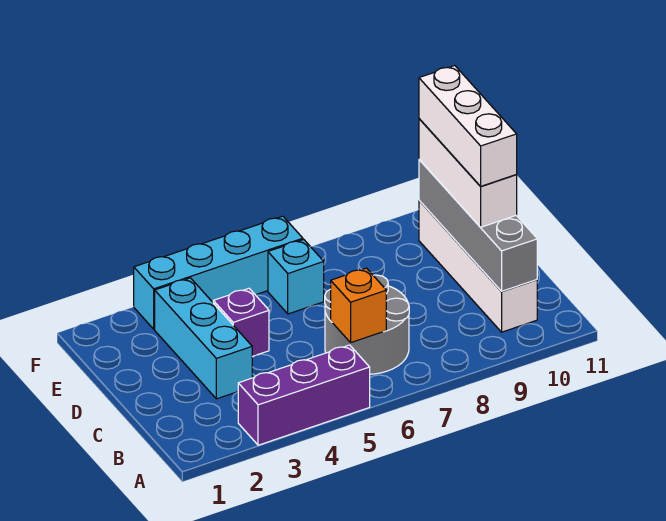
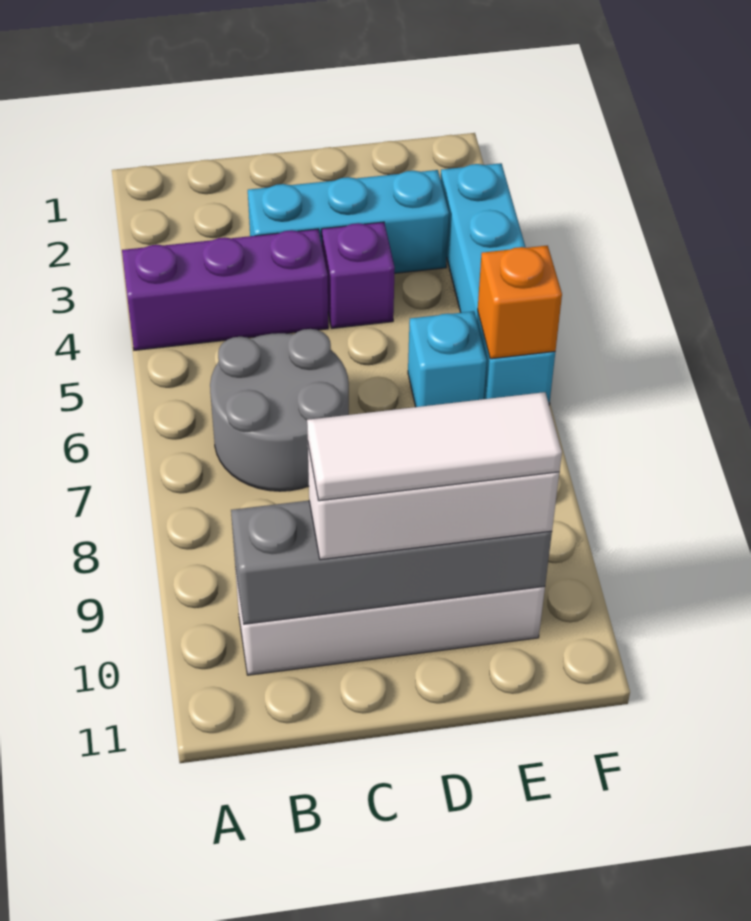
purple brick A3:A5 level 1 -> purple brick A4:C4 level 1
orange brick B6 level 2 -> orange brick F6 level 2
white brick C10:E10 level 4 -> white tile C10:E10 level 4

